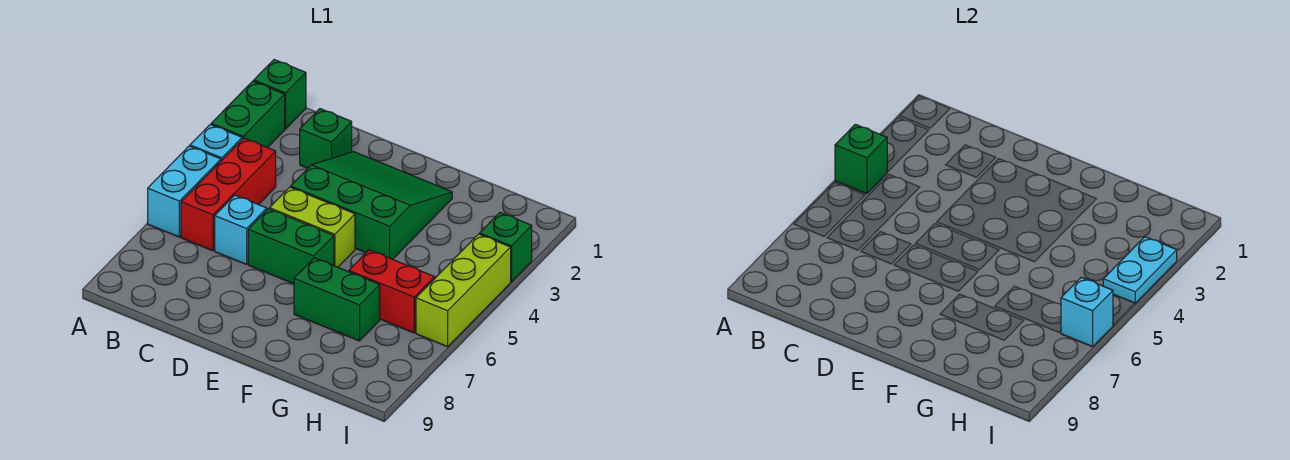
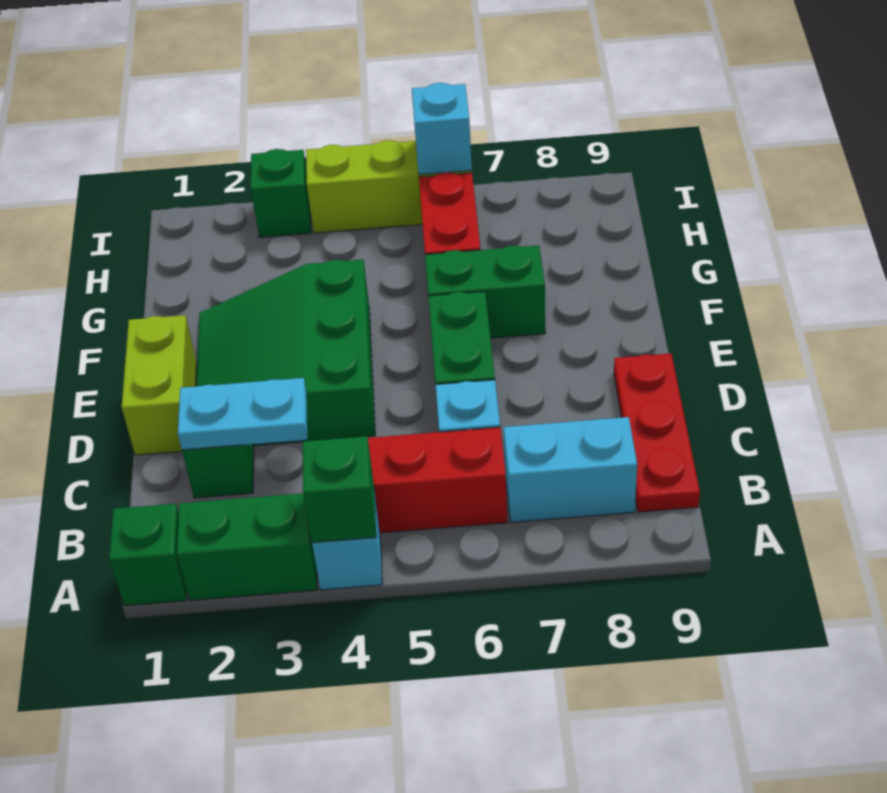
cyan brick A5:A6 level 1 -> cyan brick B7:B8 level 1
none -> red plate B9:D9 level 1
lime brick D5:E5 level 1 -> lime brick D1:E1 level 1
green brick F7:G7 level 1 -> green brick F6:F7 level 1
cyan plate I3:I4 level 2 -> cyan plate C2:C3 level 2

